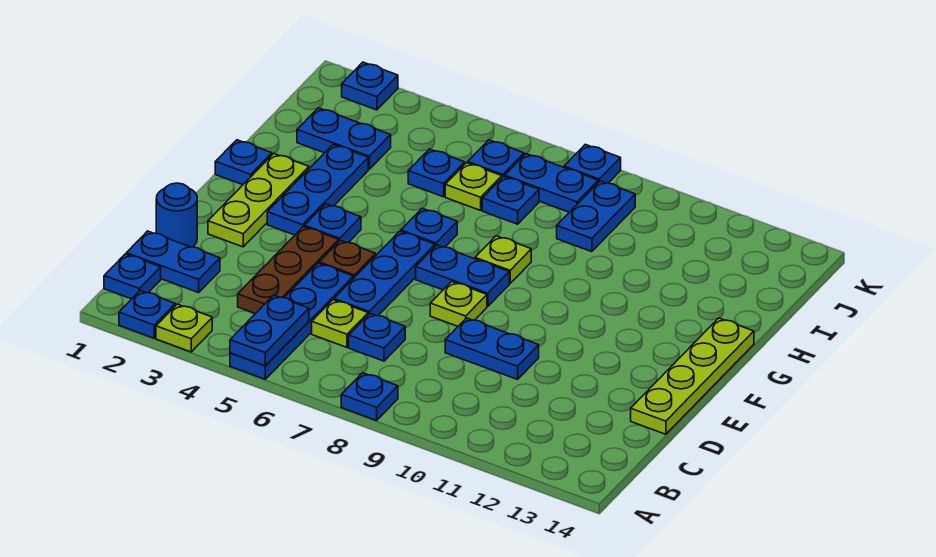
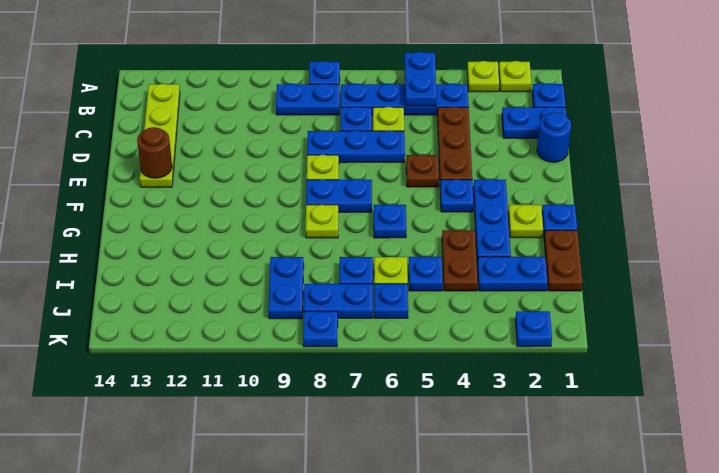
blue plate A2 level 1 -> lime plate A2 level 1
blue plate A5:D5 level 1 -> blue plate B4:B7 level 1
blue plate D6:F6 level 1 -> blue plate D6:D8 level 1
blue plate D9:D10 level 1 -> blue plate B8:B9 level 1
lime plate D14:G14 level 1 -> lime plate B13:E13 level 1
lime plate E2:G2 level 1 -> lime plate G2 level 1
none -> brown round brick E13 level 2
none -> brown plate H1:I1 level 1
none -> brown plate H4:I4 level 1

